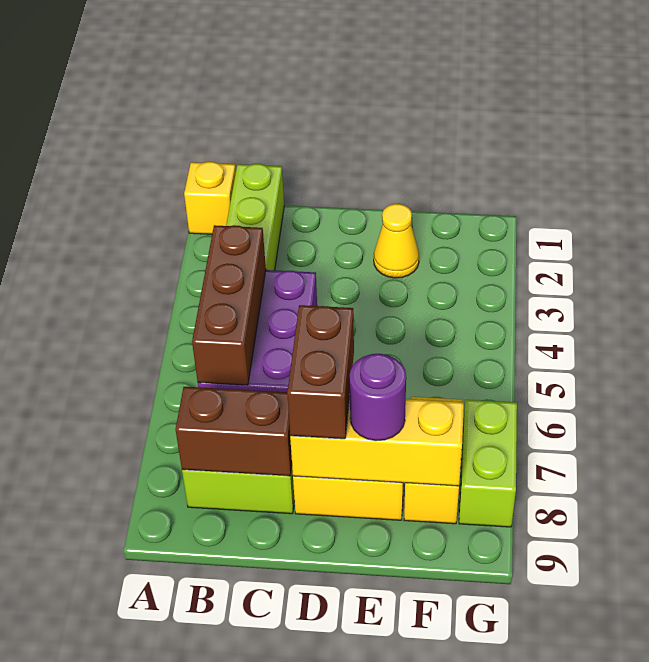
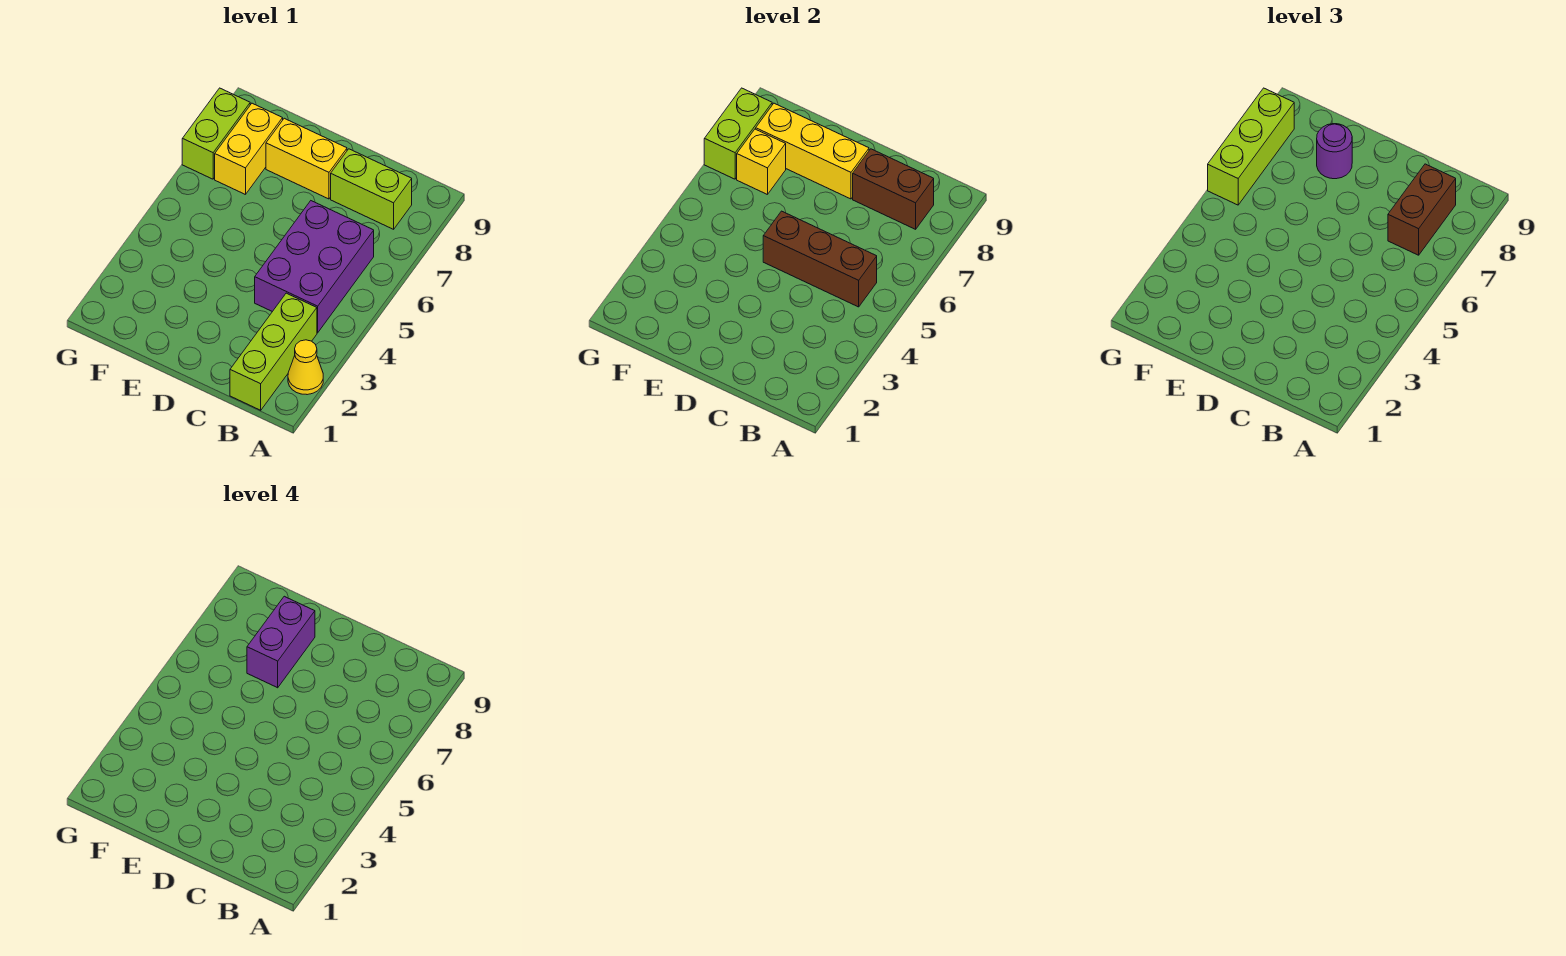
yellow brick A1 level 1 -> yellow brick F7 level 2
brown brick B4:B6 level 2 -> brown brick B5:D5 level 2
brown brick D7:D8 level 3 -> brown brick B7:B8 level 3
yellow cone E2 level 1 -> yellow cone A2 level 1
none -> purple brick E7:E8 level 4
none -> lime brick G6:G8 level 3
none -> lime brick G7:G8 level 2

